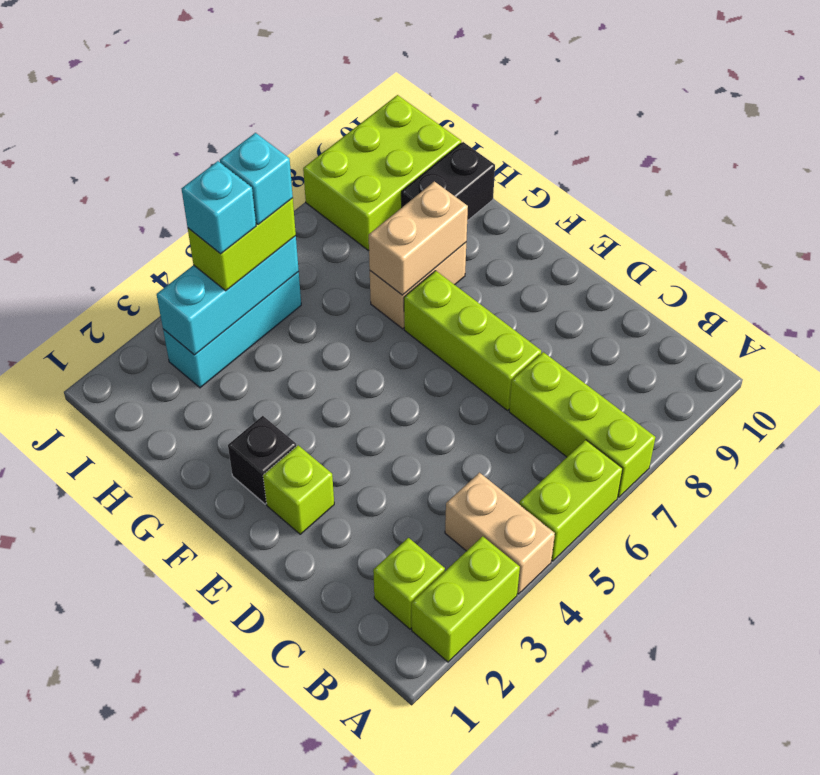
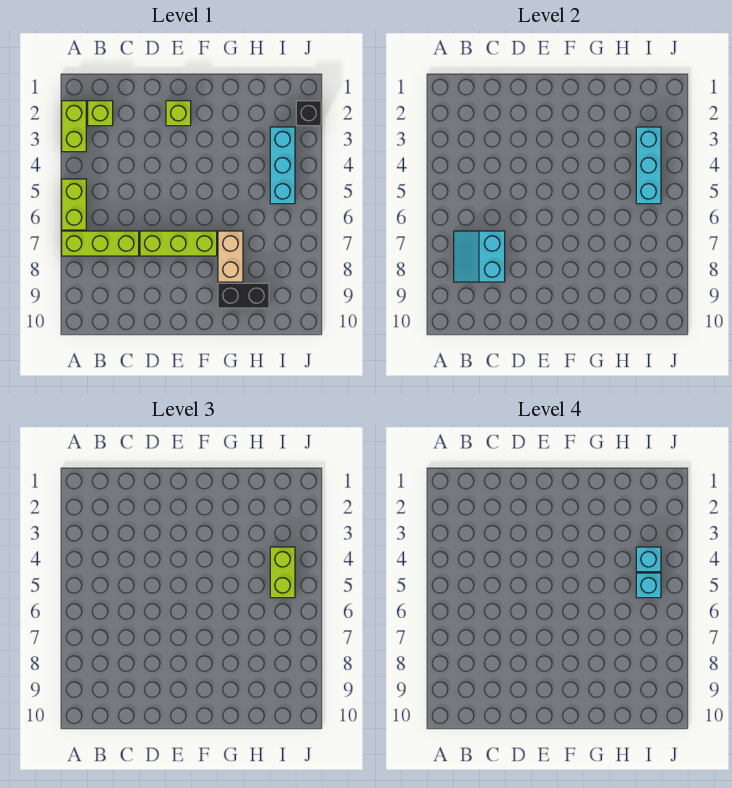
tan brick A4:B4 level 1 -> none
none -> cyan slope B7:C8 level 2 top C
black brick F2 level 1 -> black brick J2 level 1
tan brick G7:G8 level 2 -> none
black brick H9:H10 level 1 -> black brick G9:H9 level 1
lime brick I8:J10 level 1 -> none

